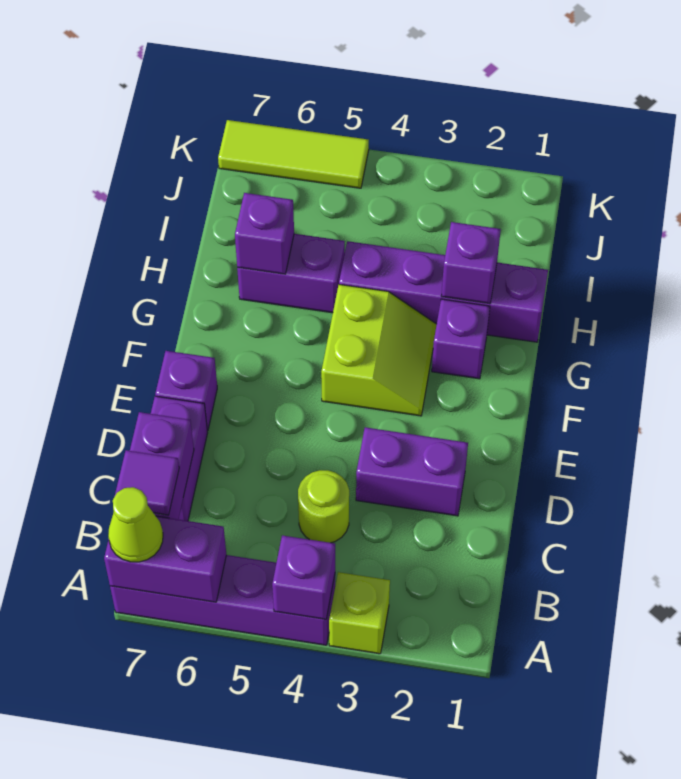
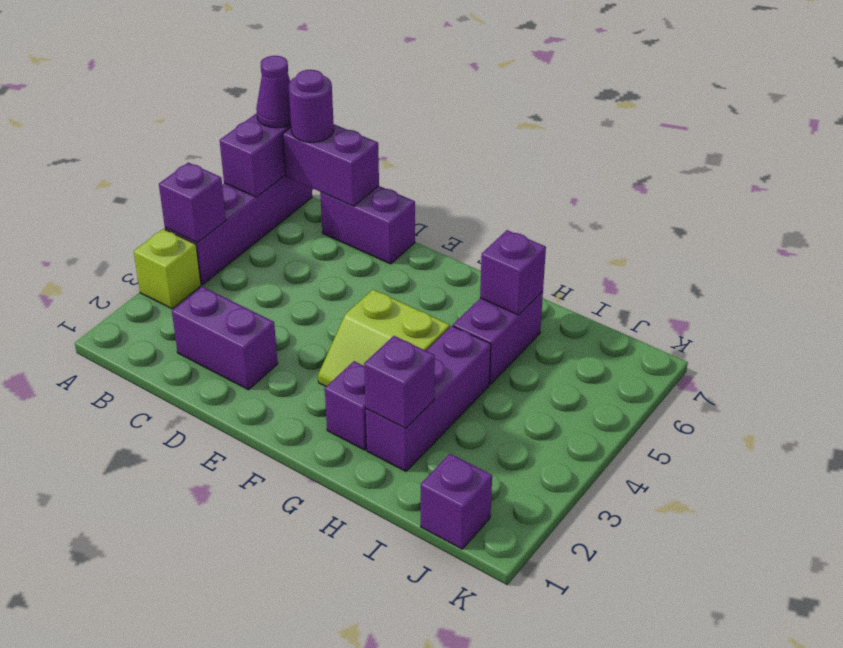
lime cone A7 level 3 -> purple cone A7 level 3
purple tile B7 level 3 -> purple round brick B7 level 3
lime round brick C4 level 1 -> none
purple brick D2:D3 level 1 -> purple brick C2:D2 level 1
purple brick E7 level 1 -> purple brick J1 level 1
purple brick H1:H4 level 1 -> purple brick H2:H4 level 1
lime tile K5:K7 level 1 -> none

